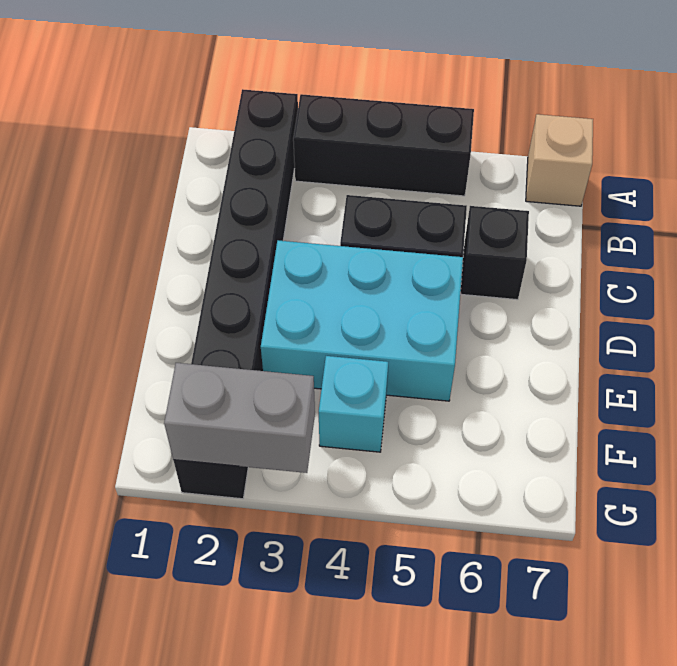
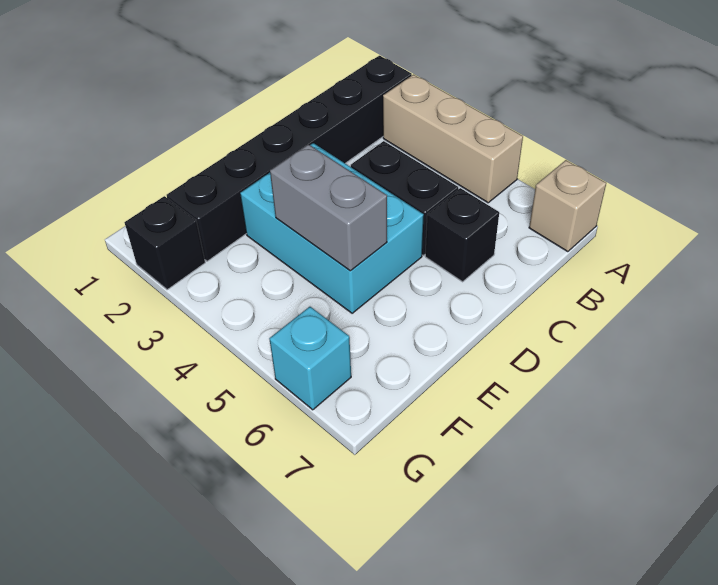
black brick A3:A5 level 1 -> tan brick A3:A5 level 1
cyan brick F4 level 1 -> cyan brick G6 level 1
grey brick G2:G3 level 2 -> grey brick E4:E5 level 2

